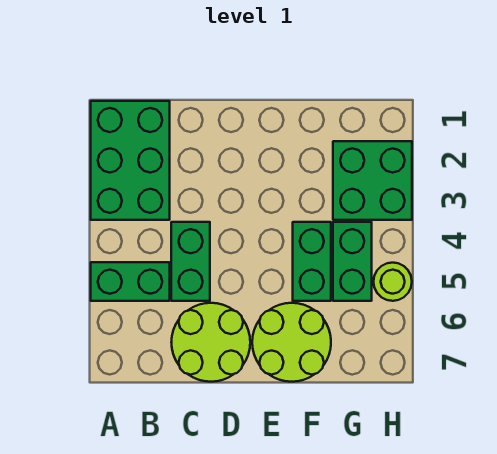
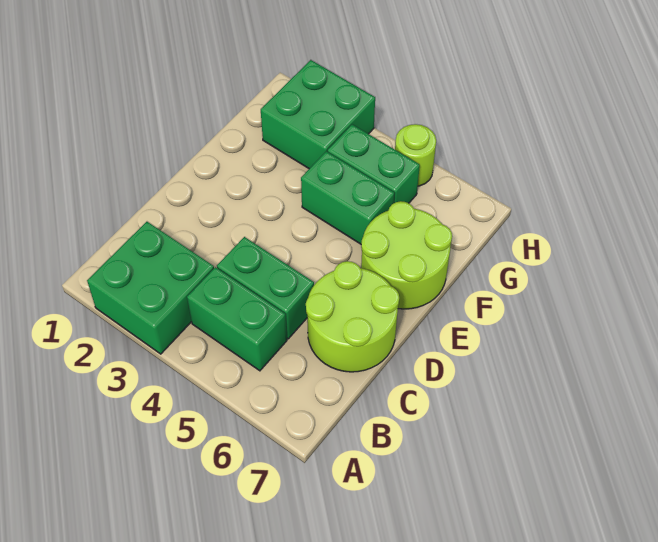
green brick A1:B3 level 1 -> green brick A2:B3 level 1
green brick A5:B5 level 1 -> green brick B4:B5 level 1

